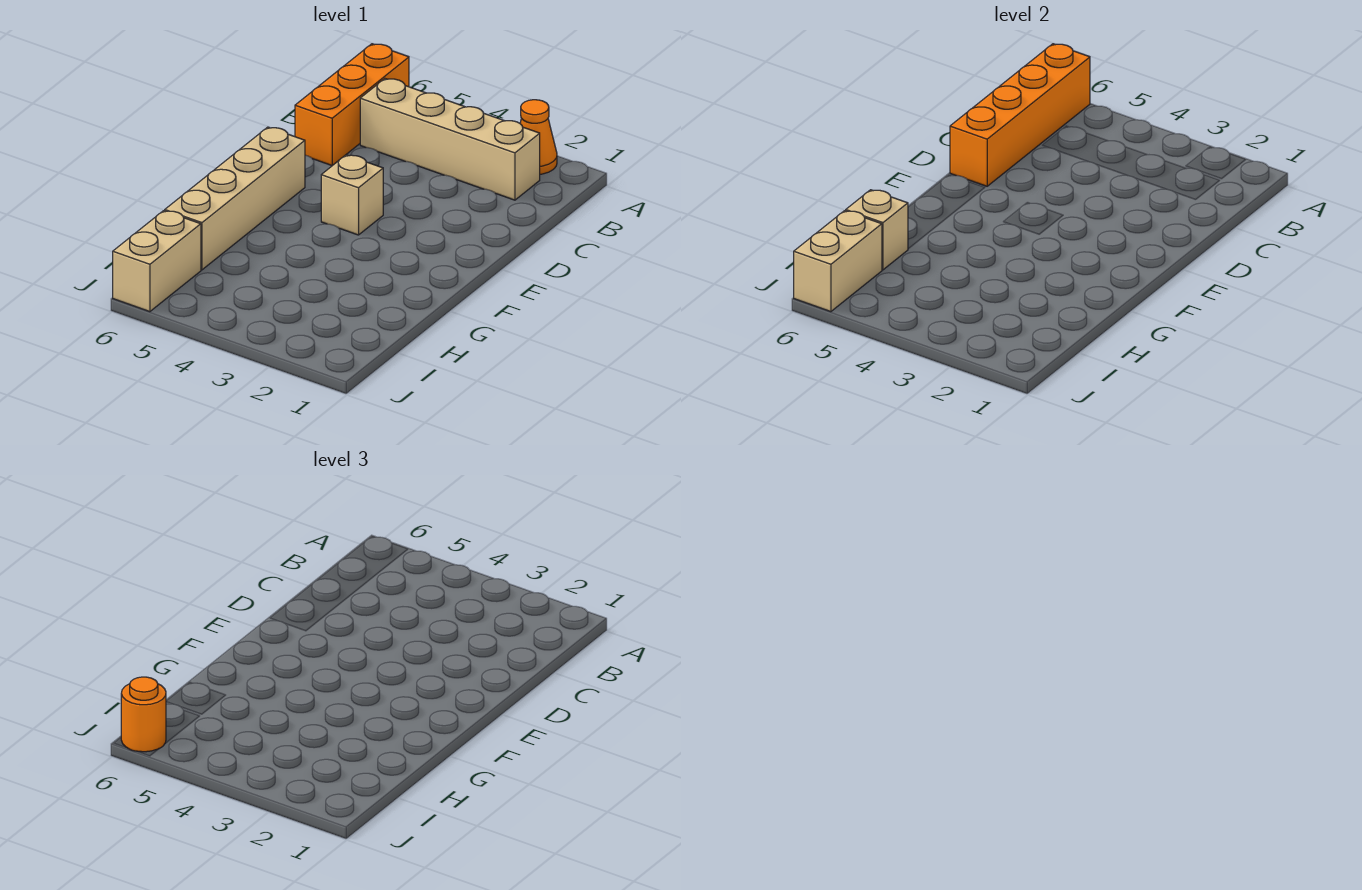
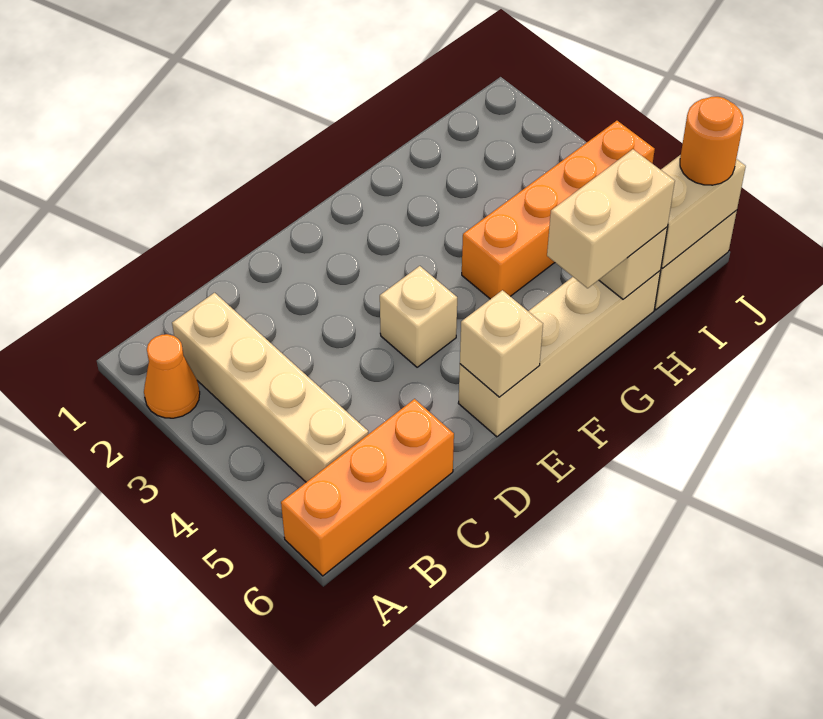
orange brick A6:D6 level 2 -> orange brick G4:J4 level 1
none -> tan brick E6 level 2
none -> tan brick G6:H6 level 3

